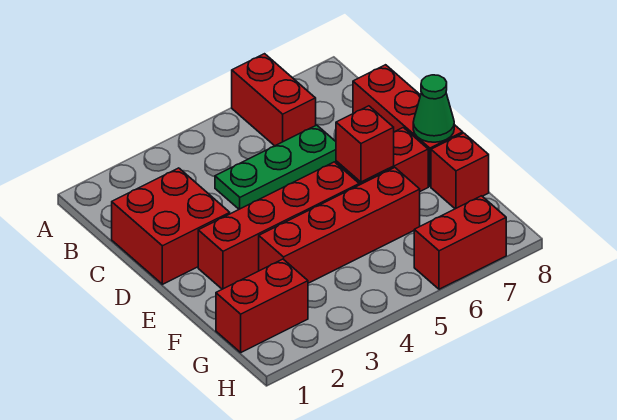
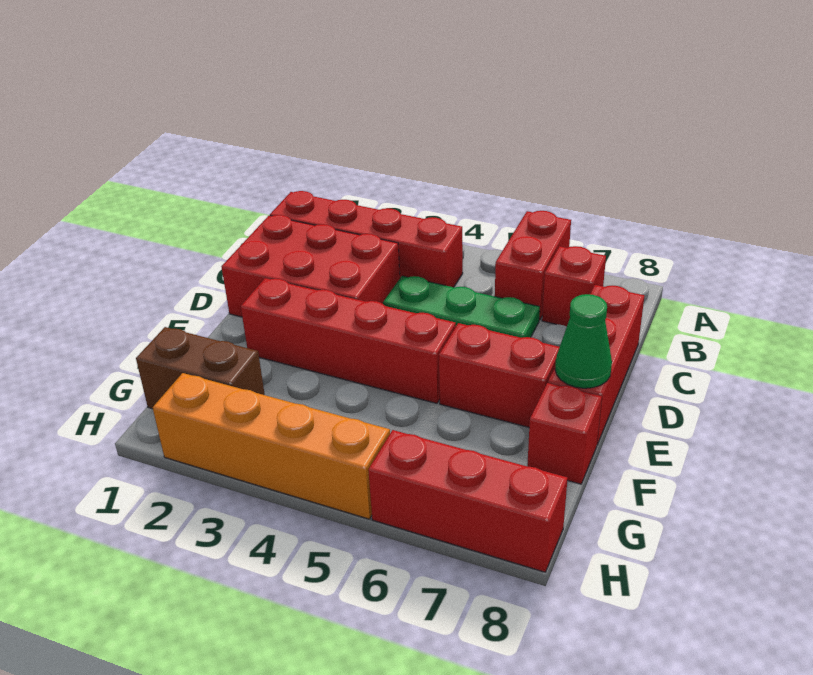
red brick C1:D2 level 1 -> red brick C1:D3 level 1
red brick E6 level 2 -> red brick B7 level 1
red brick F3:F6 level 1 -> red brick B1:B4 level 1
red brick G1:G2 level 1 -> brown brick G1:G2 level 1
none -> orange brick H2:H5 level 1
red brick H6:H7 level 1 -> red brick H6:H8 level 1

